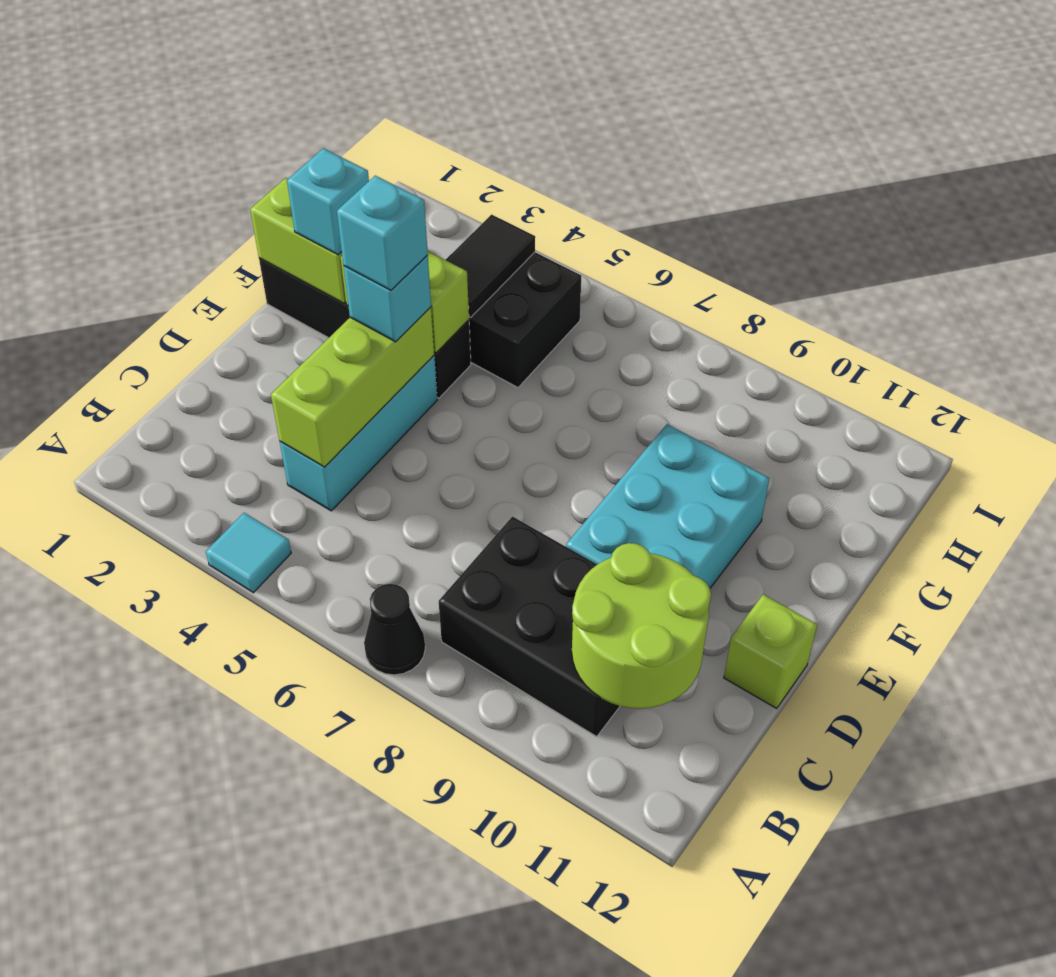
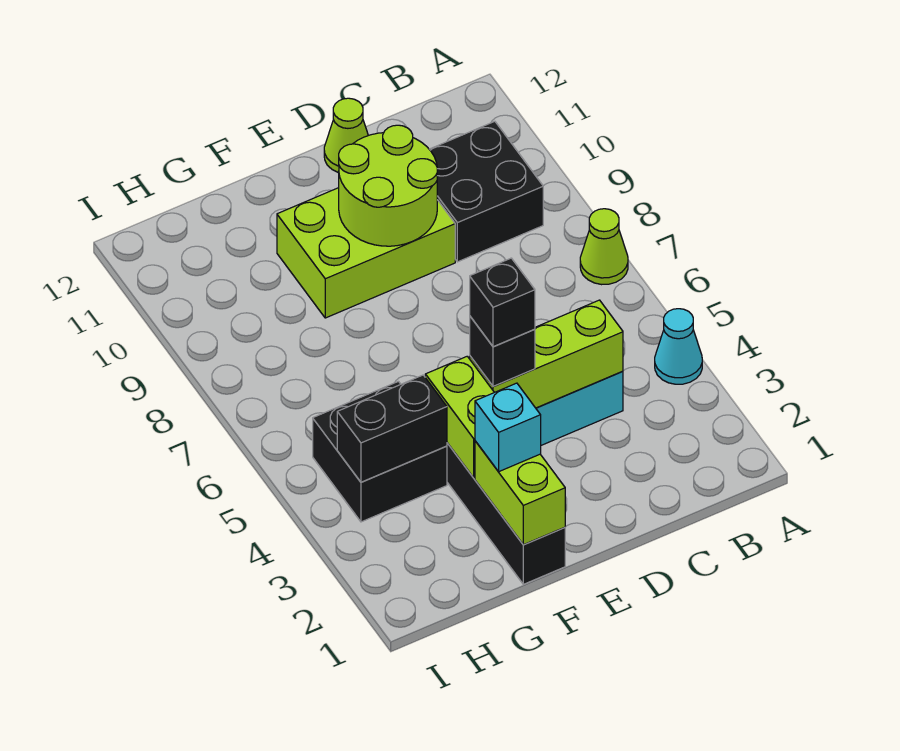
cyan tile A4 level 1 -> cyan cone A4 level 1
black cone A7 level 1 -> lime cone A7 level 1
black brick B8:C10 level 1 -> black brick B9:C10 level 1
lime round brick B10:C11 level 2 -> lime round brick D9:E10 level 2
cyan brick D9:F10 level 1 -> lime brick D9:F10 level 1
lime brick D12 level 1 -> lime cone D12 level 1
cyan brick E4 level 3 -> black brick E4 level 3
cyan brick E4 level 4 -> black brick E4 level 4
black tile G4:H4 level 2 -> black brick G4:H4 level 2

